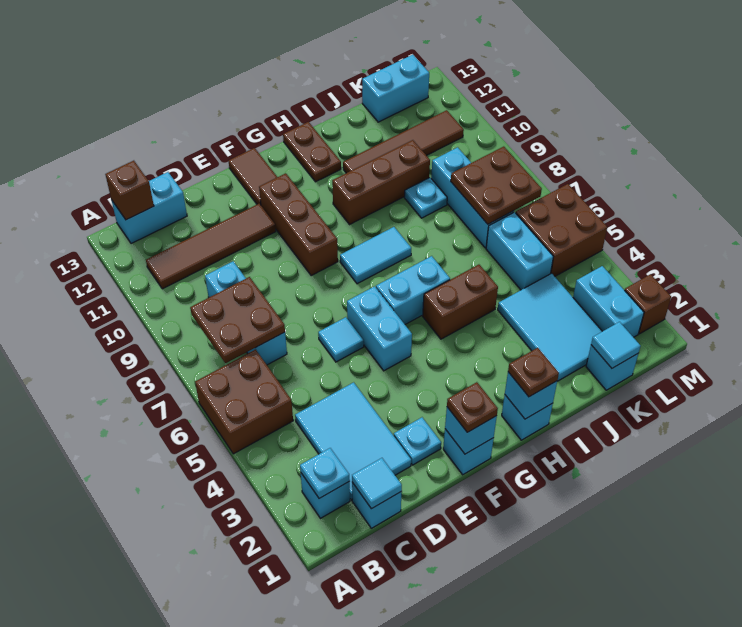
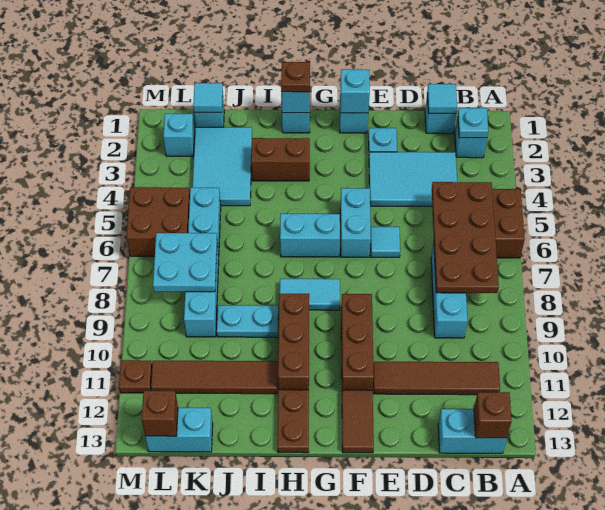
brown plate B7:C8 level 2 -> brown plate B5:C8 level 2
cyan tile C2:D4 level 1 -> cyan tile C3:E4 level 1
brown plate F1 level 3 -> brown plate M11 level 1
brown brick H5:I5 level 1 -> brown brick H3:I3 level 1
brown brick H10:J10 level 1 -> brown brick H9:H11 level 1
cyan plate J9 level 1 -> cyan plate I9:J9 level 1
brown plate K7:L8 level 2 -> cyan plate K7:L8 level 2
cyan brick L2:L3 level 1 -> cyan brick L2 level 1
brown brick M2 level 1 -> brown brick L13 level 2

